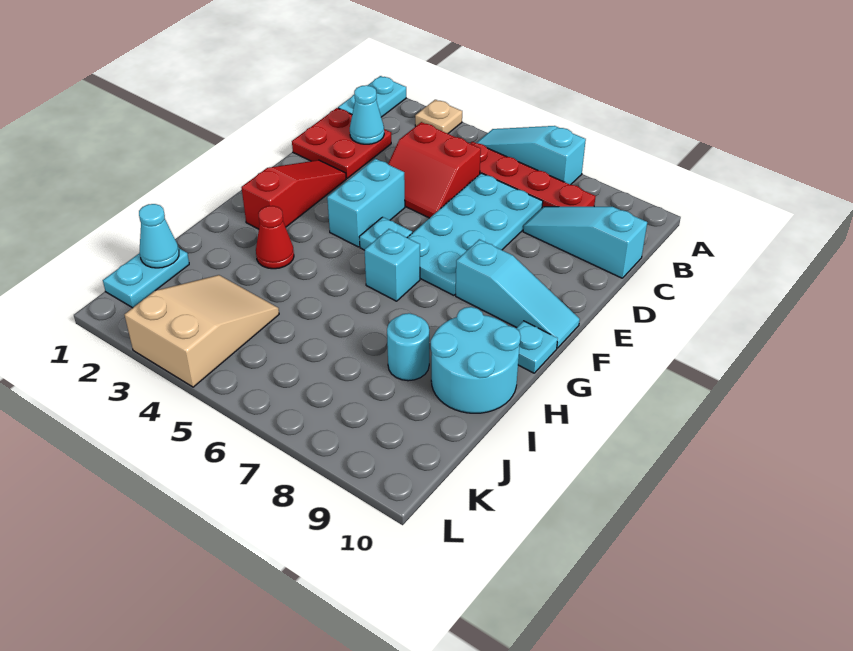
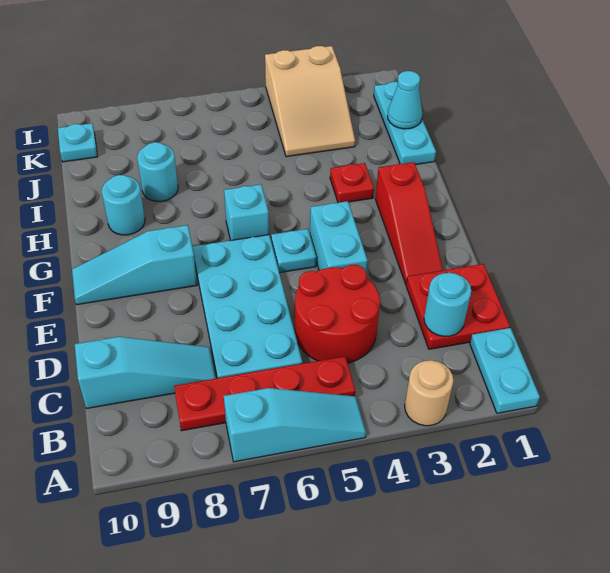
tan plate A3 level 1 -> tan round brick A3 level 1
cyan cone C2 level 2 -> cyan round brick C2 level 2
red slope C4:D5 level 1 top C -> red round brick C4:D5 level 1
cyan plate G10 level 1 -> cyan plate K10 level 1
red cone H3 level 1 -> red plate H3 level 1
cyan round brick H9:I10 level 1 -> cyan round brick H9 level 1
cyan plate J1:K1 level 1 -> cyan plate I1:K1 level 1

